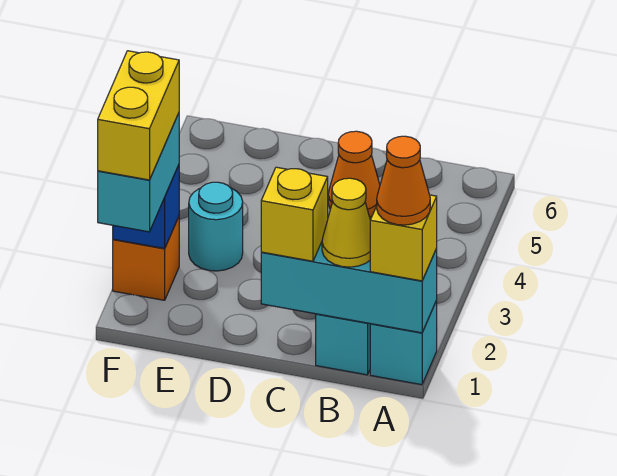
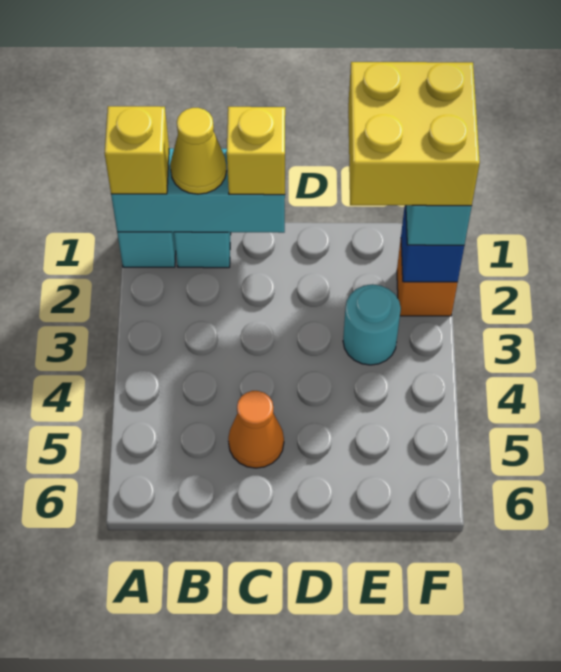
orange cone A1 level 4 -> none
yellow brick F1:F2 level 4 -> yellow brick E1:F2 level 4

